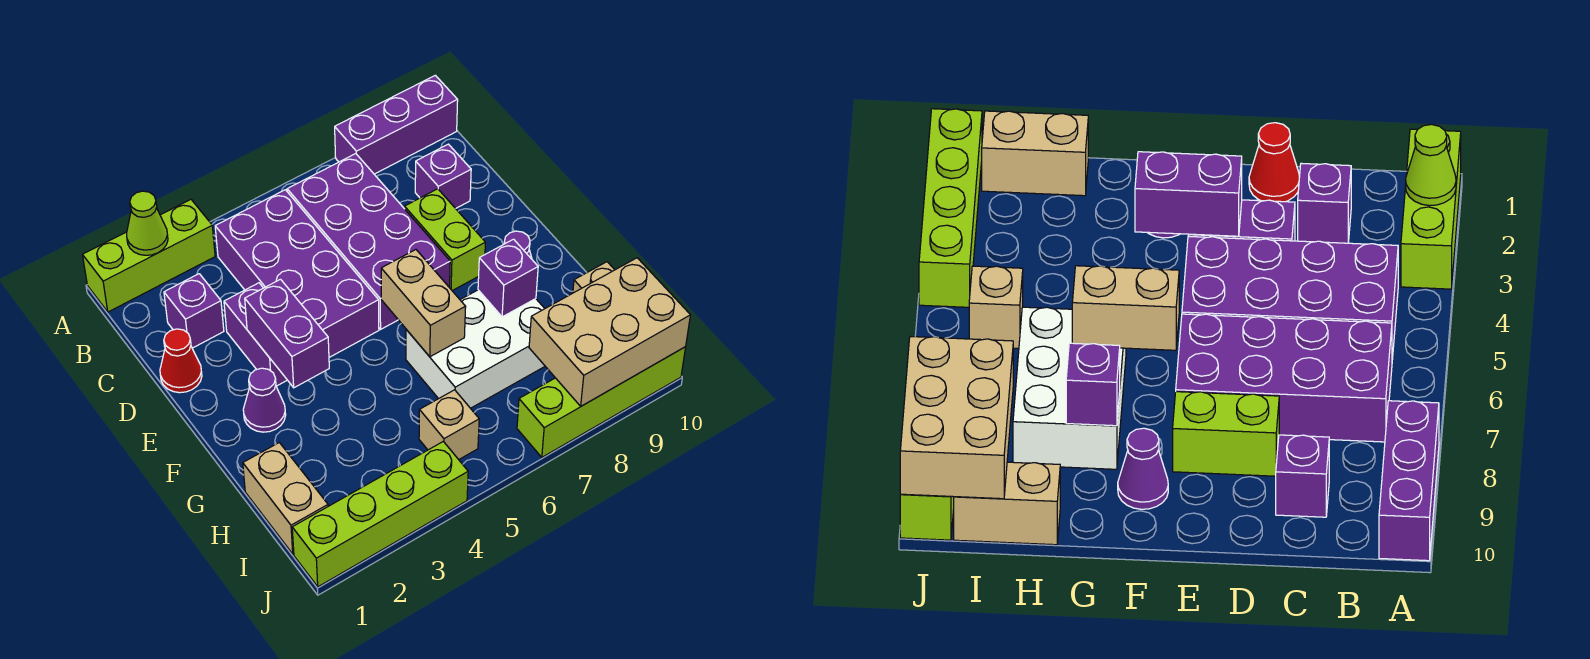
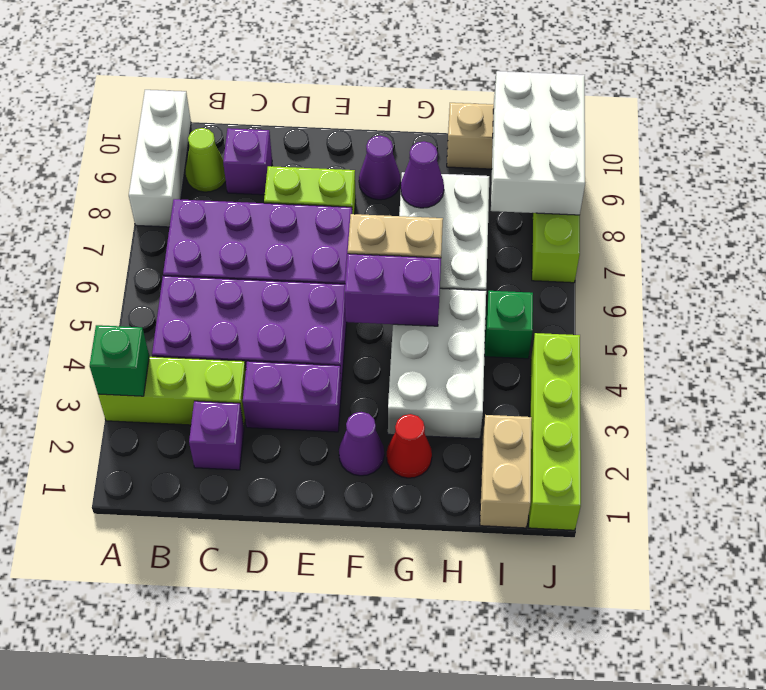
lime brick A1:A3 level 1 -> lime brick A3:C3 level 1
lime cone A2 level 2 -> lime cone B9 level 1
none -> green brick A3 level 2
purple brick A8:A10 level 1 -> white brick A8:A10 level 1
red cone D1 level 1 -> red cone G2 level 1
purple brick E3:F3 level 2 -> purple brick F5:G5 level 2
none -> white brick G3:H5 level 1
purple brick G8 level 2 -> purple cone G8 level 2
tan brick H1:I1 level 1 -> tan brick I1:I2 level 1
tan brick I5 level 1 -> green brick I5 level 1
tan brick I8:J10 level 2 -> white brick I8:J10 level 2

